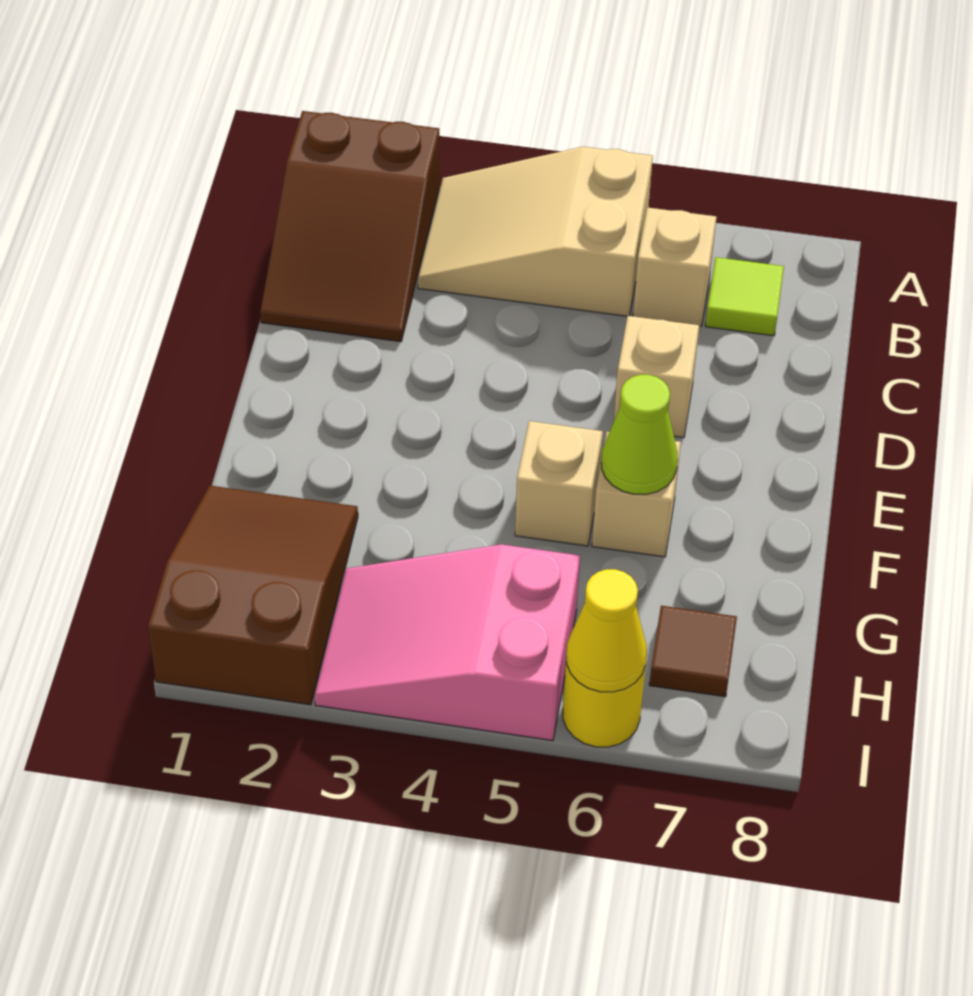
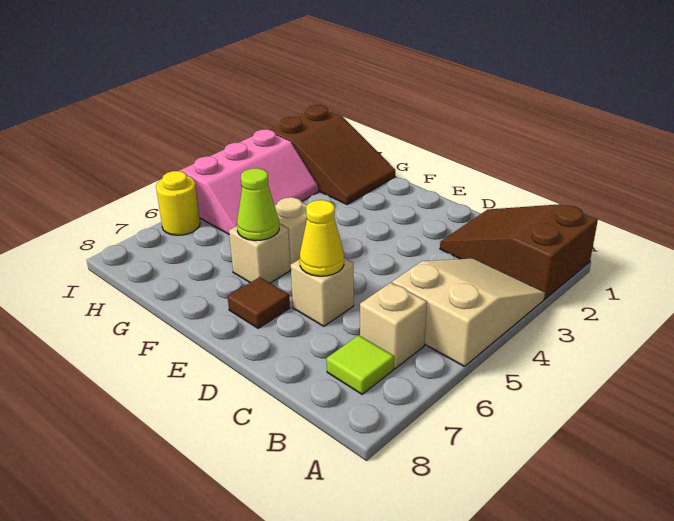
pink slope H3:I5 level 1 top 5 -> pink slope H3:I5 level 1 top I
brown tile H7 level 1 -> brown tile E7 level 1
yellow cone I6 level 2 -> yellow cone D6 level 2

